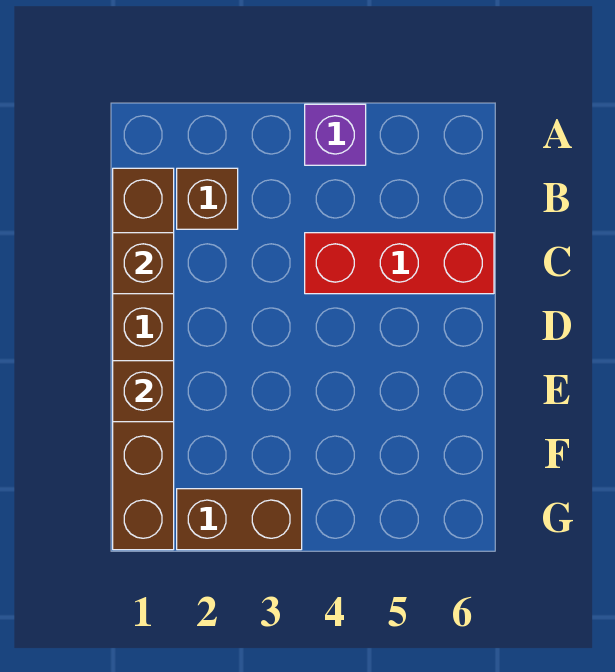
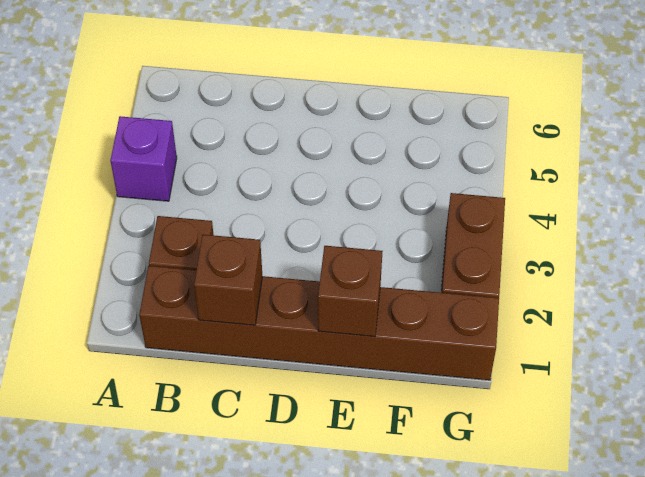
red brick C4:C6 level 1 -> none

